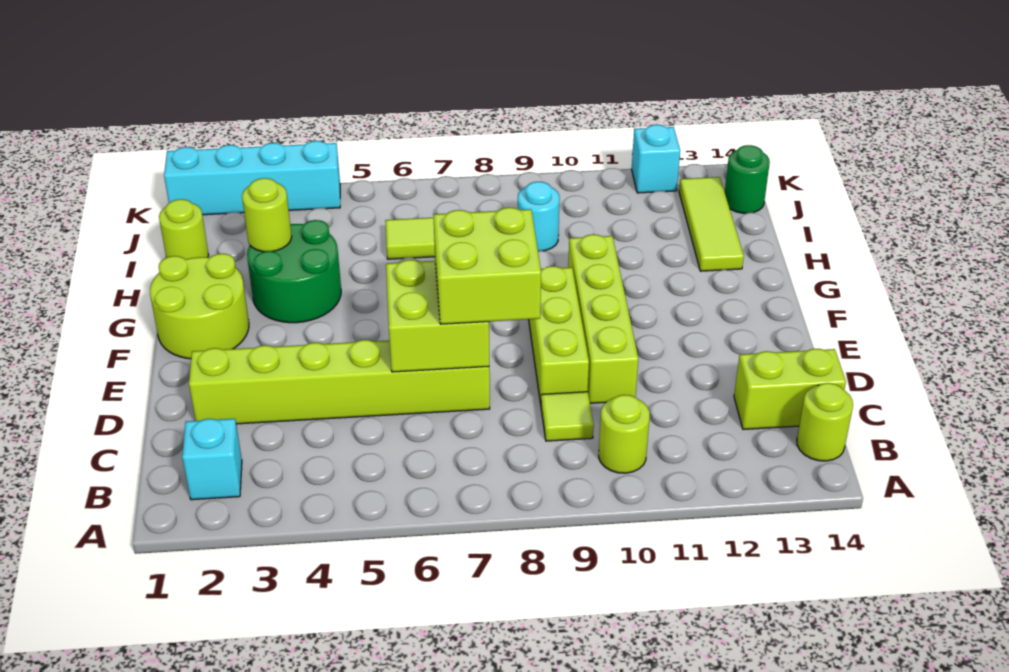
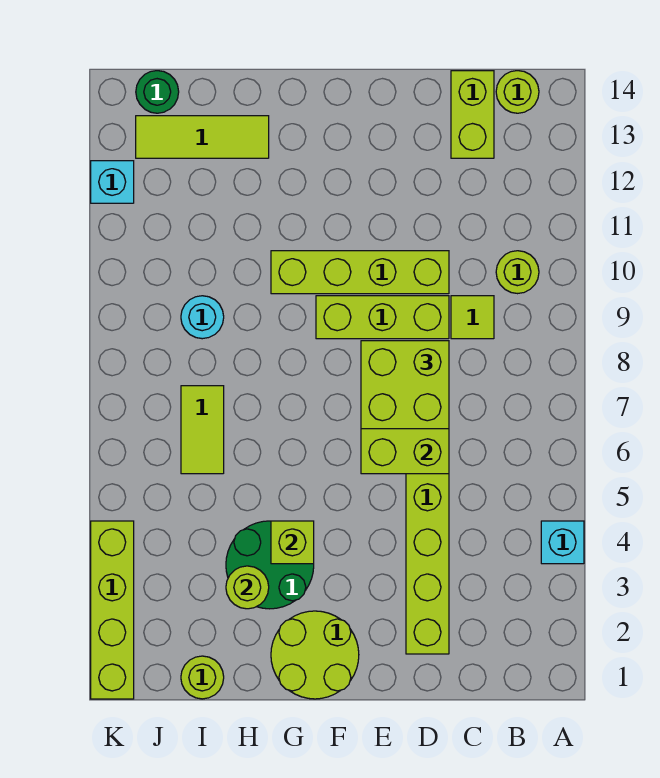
cyan brick B2 level 1 -> cyan brick A4 level 1
none -> lime brick G4 level 2
cyan brick K1:K4 level 1 -> lime brick K1:K4 level 1

